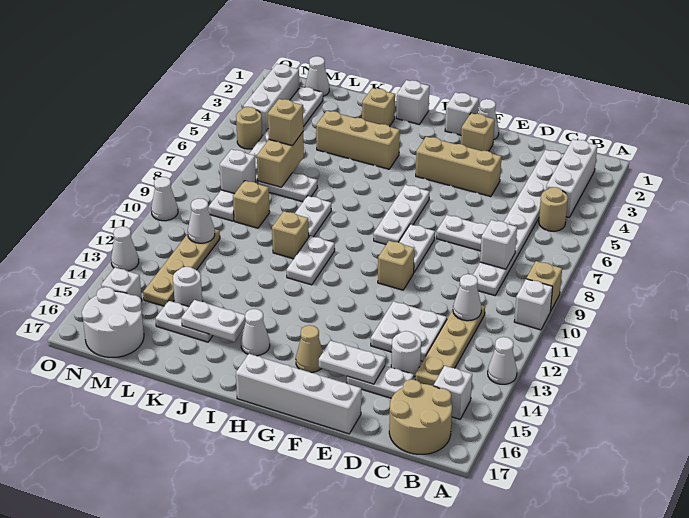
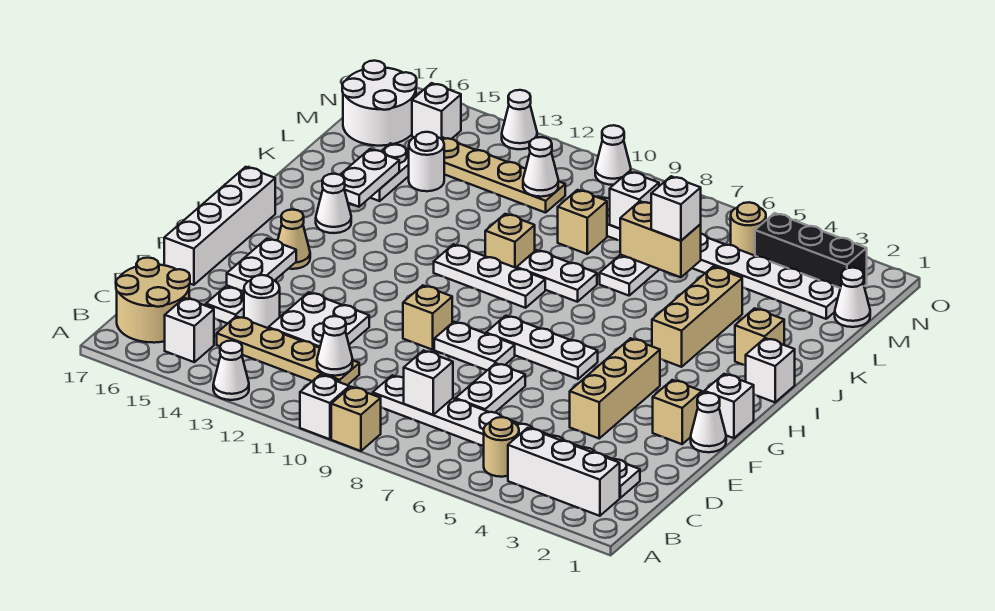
white plate I10:I11 level 1 -> white plate I9:I11 level 1
tan brick L6 level 3 -> white brick L6 level 3
white brick N2:N4 level 1 -> black brick N2:N4 level 1

